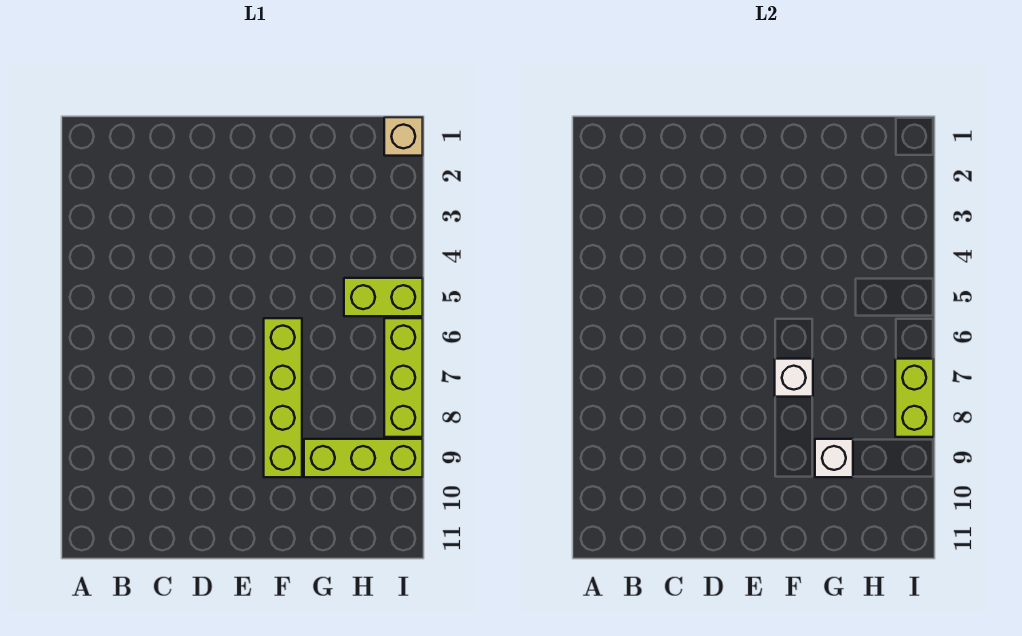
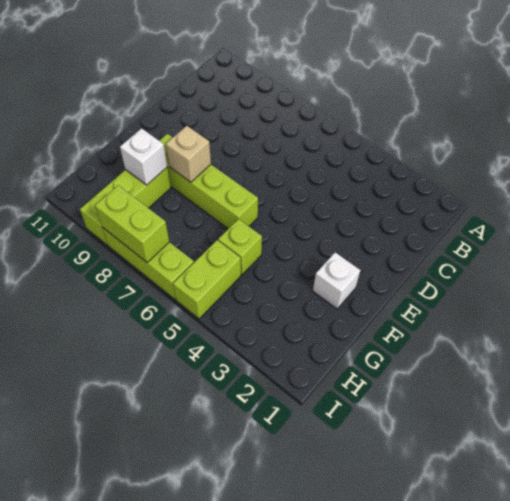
white brick F7 level 2 -> white brick F2 level 1
none -> lime brick G5 level 1
tan brick I1 level 1 -> tan brick F8 level 2

